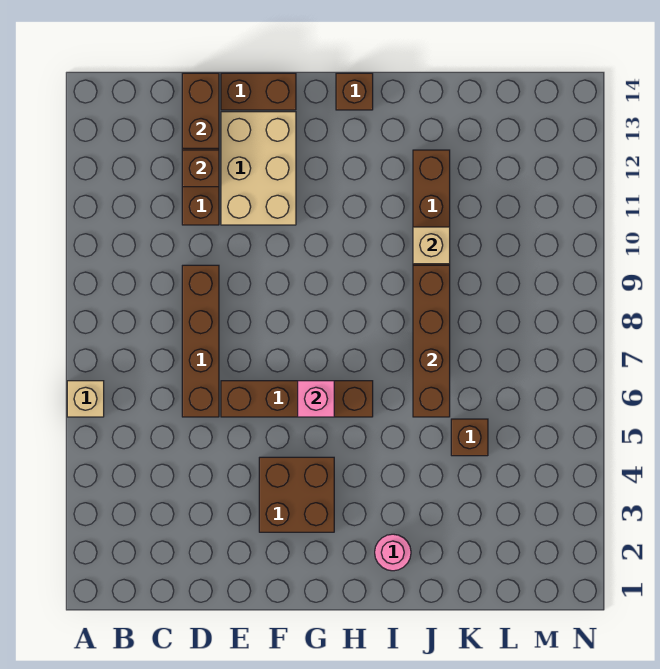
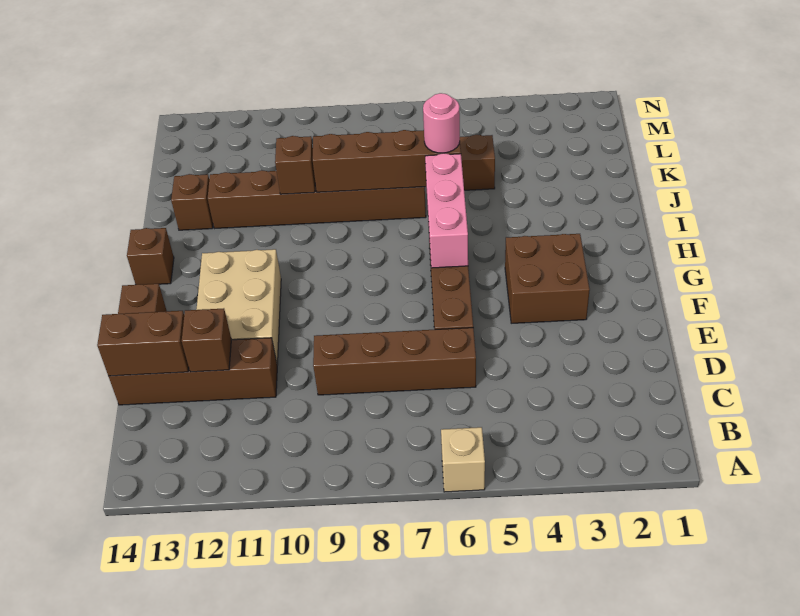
tan brick E11:F13 level 1 -> tan brick E11:G12 level 1
pink brick G6 level 2 -> pink brick G6:I6 level 2
pink round brick I2 level 1 -> pink round brick J6 level 3
tan brick J10 level 2 -> brown brick J10 level 2
none -> brown brick J13 level 1

